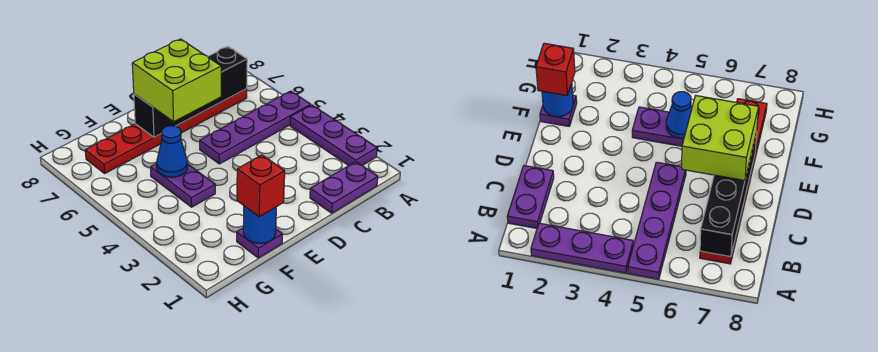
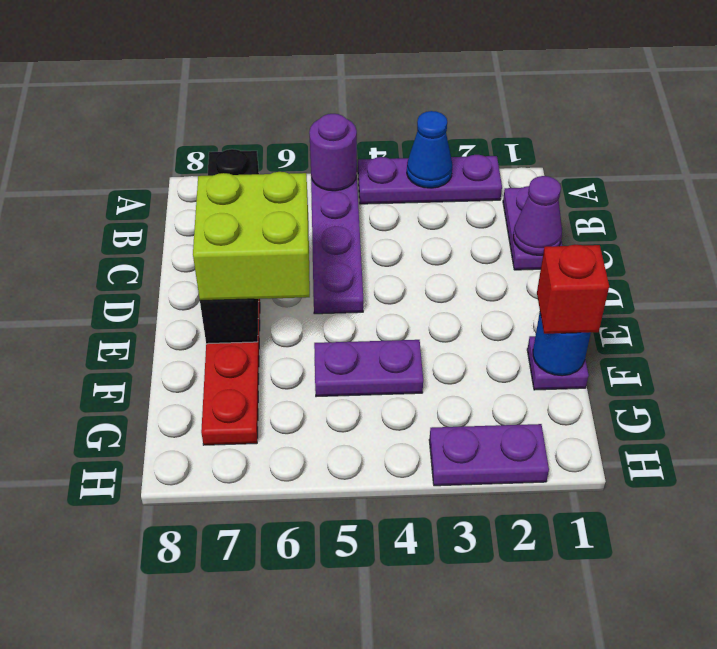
none -> purple round brick A5 level 2
none -> purple cone C1 level 2
blue cone F5 level 2 -> blue cone A3 level 2
none -> purple plate H2:H3 level 1

